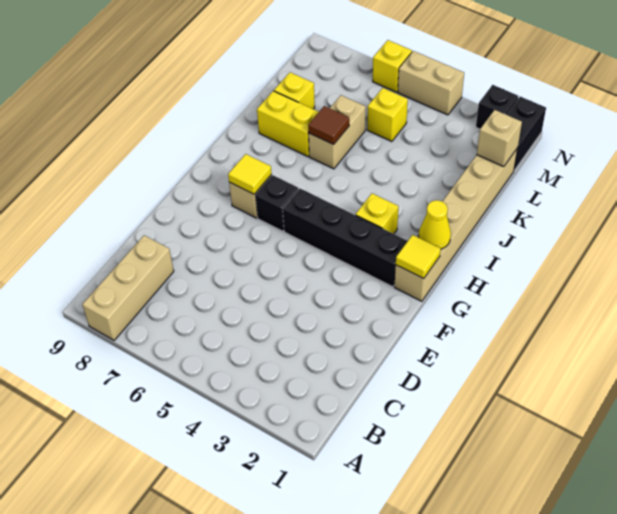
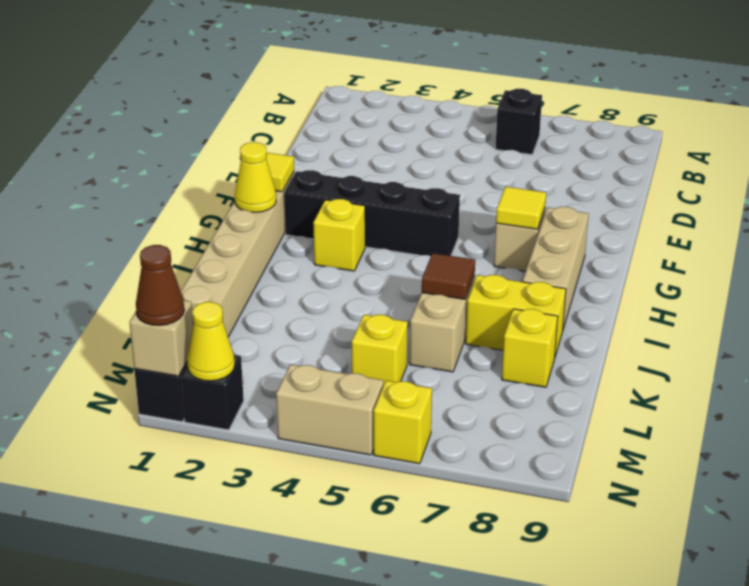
tan brick A8:C8 level 1 -> tan brick G8:I8 level 1
black brick G6 level 1 -> black brick B6 level 1
tan brick L1 level 2 -> tan brick N1 level 2
none -> brown cone N1 level 3
none -> yellow cone N2 level 2

